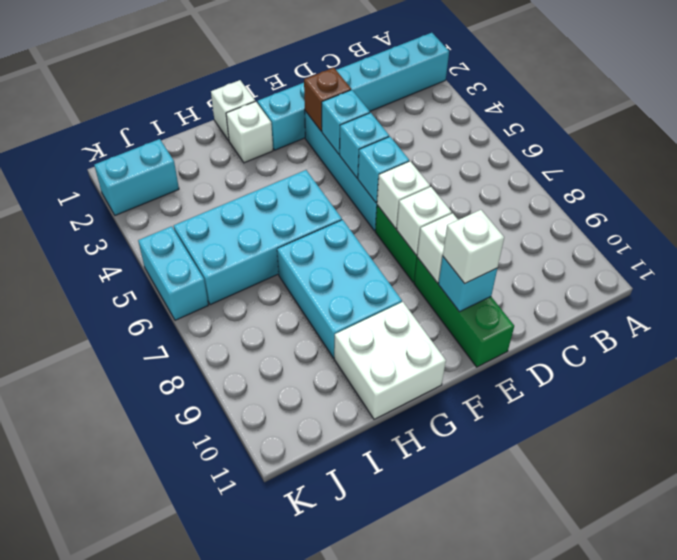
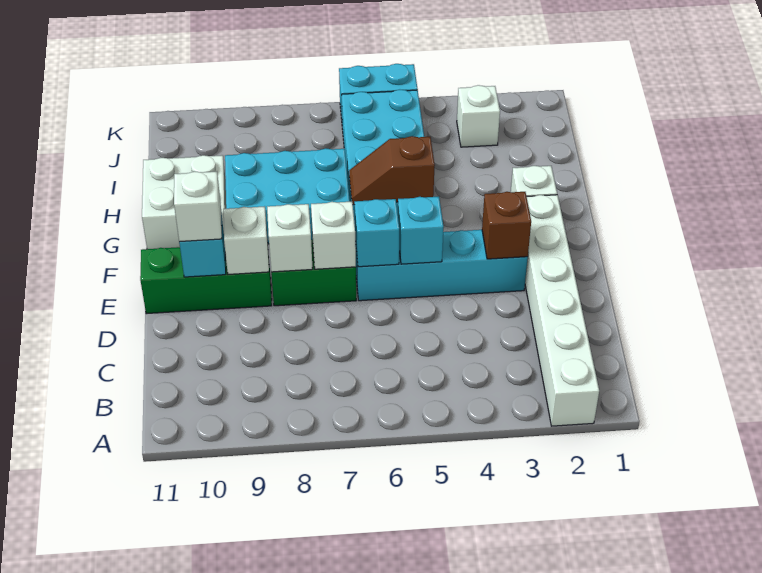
cyan brick A2:F2 level 1 -> white brick A2:F2 level 1
cyan brick E4 level 2 -> none
white brick G1 level 1 -> white brick J3 level 1
none -> brown slope G5:G6 level 2 top 5
cyan brick J2:K2 level 1 -> none

